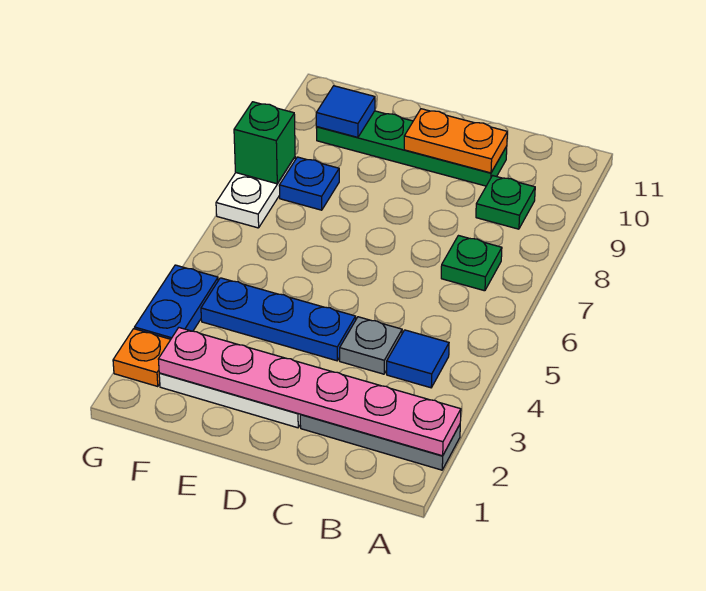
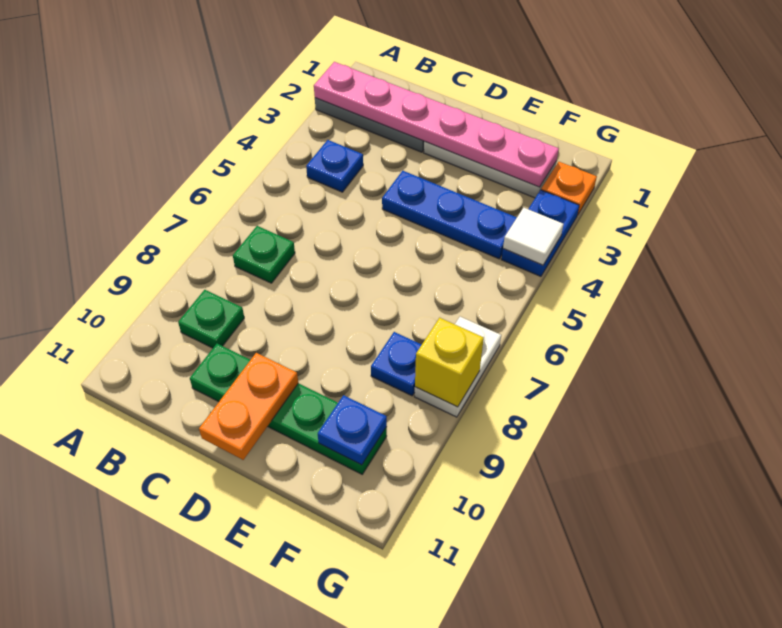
blue tile B4 level 1 -> blue plate B4 level 1
grey plate C4 level 1 -> none
orange plate C10:D10 level 2 -> orange plate D10:D11 level 2
blue tile F10 level 2 -> blue plate F10 level 2
none -> white tile G4 level 2
green brick G8 level 2 -> yellow brick G8 level 2

